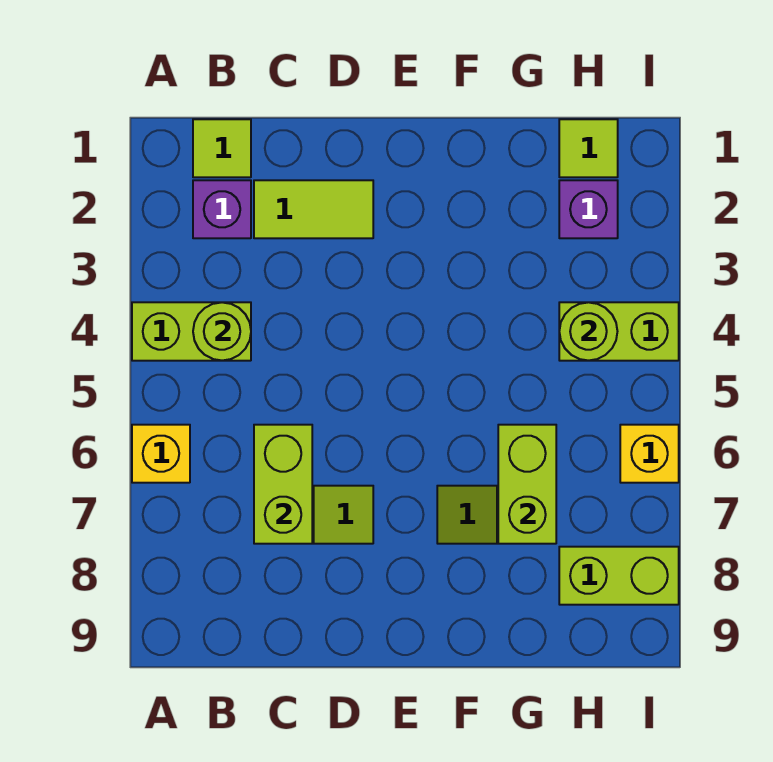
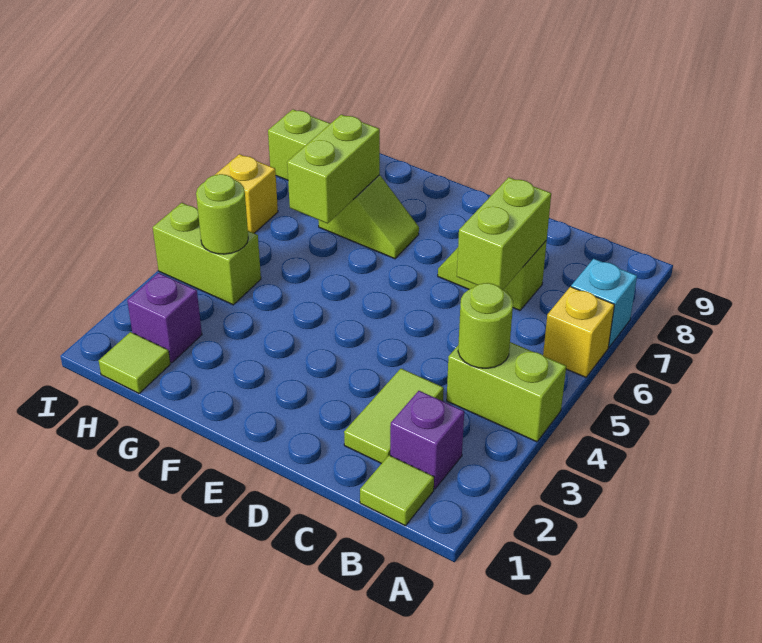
none -> cyan brick A7 level 1
lime tile C2:D2 level 1 -> lime tile C2:C3 level 1

